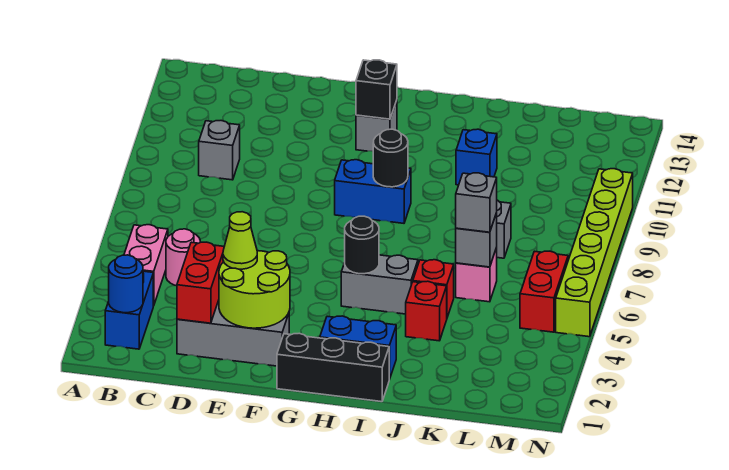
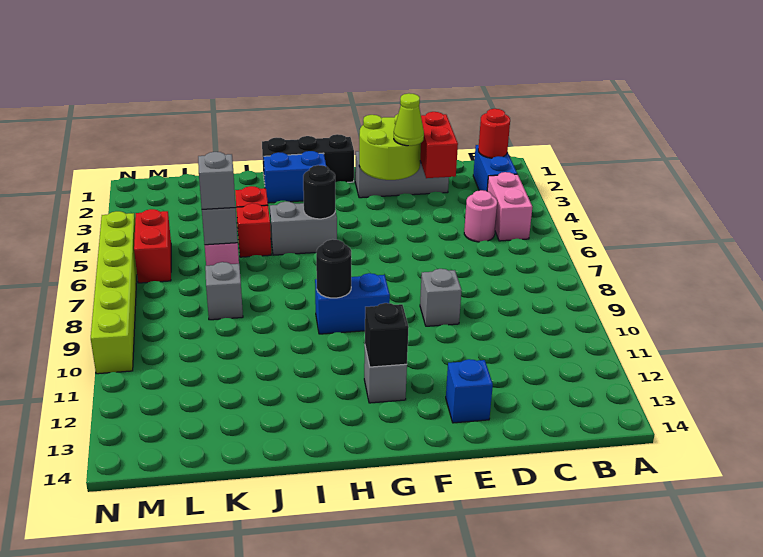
blue round brick B2 level 2 -> red round brick B2 level 2
grey brick C10 level 1 -> grey brick E9 level 1
blue brick J11 level 1 -> blue brick E13 level 1

